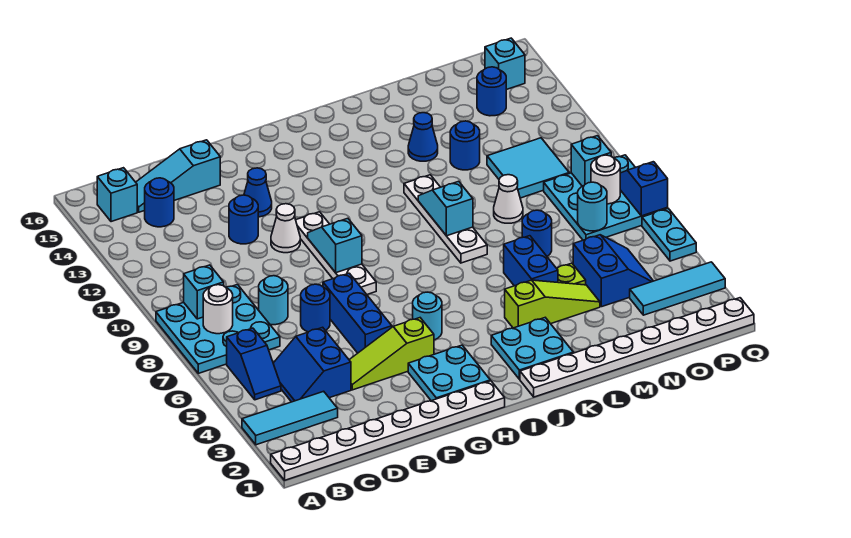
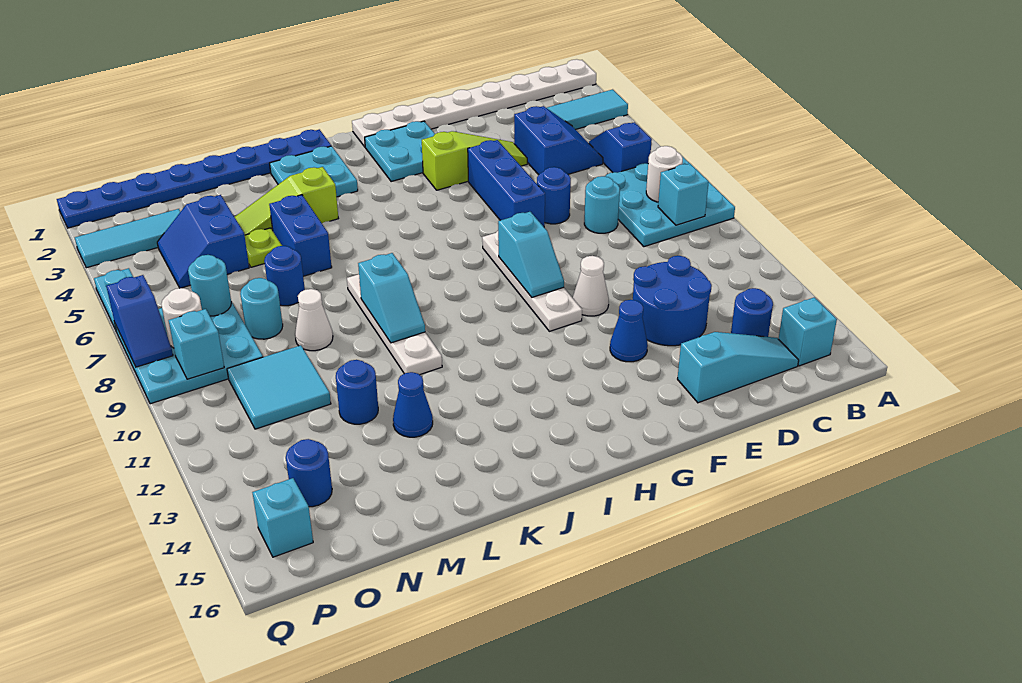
blue round brick E12 level 1 -> blue round brick D12:E13 level 1
cyan round brick H5 level 1 -> cyan round brick N8 level 1
white plate J1:Q1 level 1 -> blue plate J1:Q1 level 1

